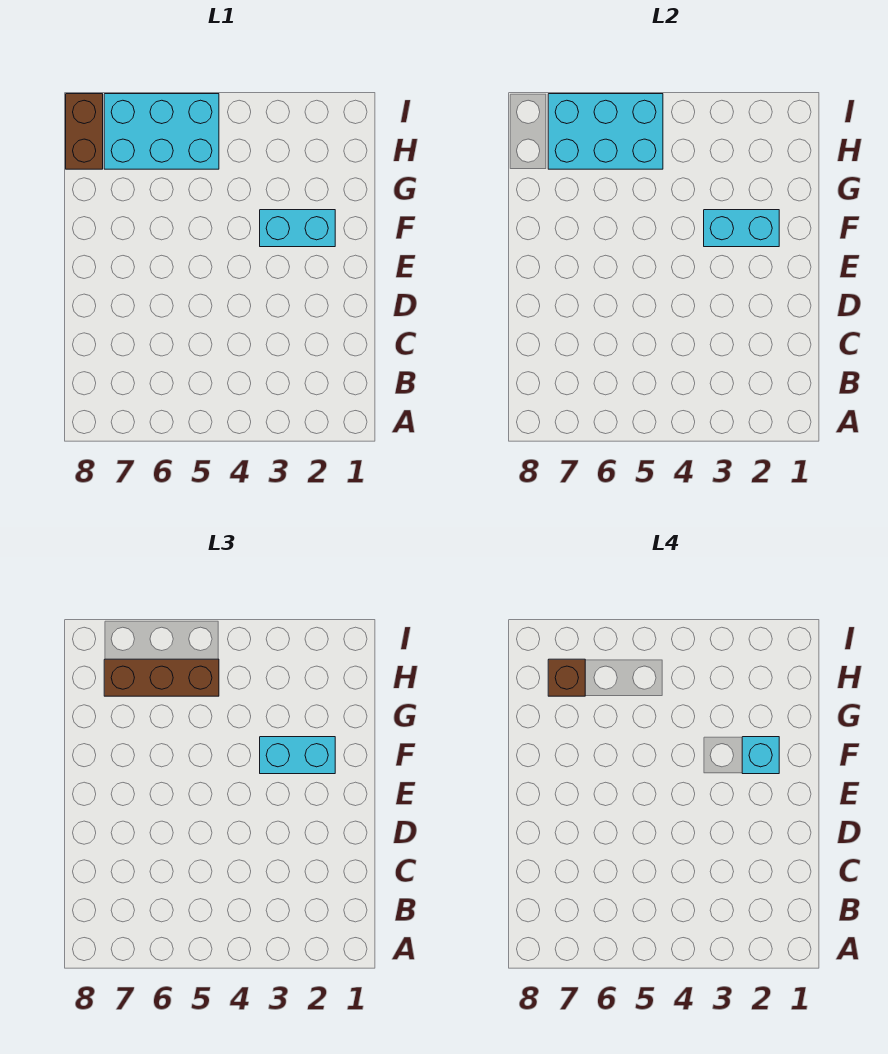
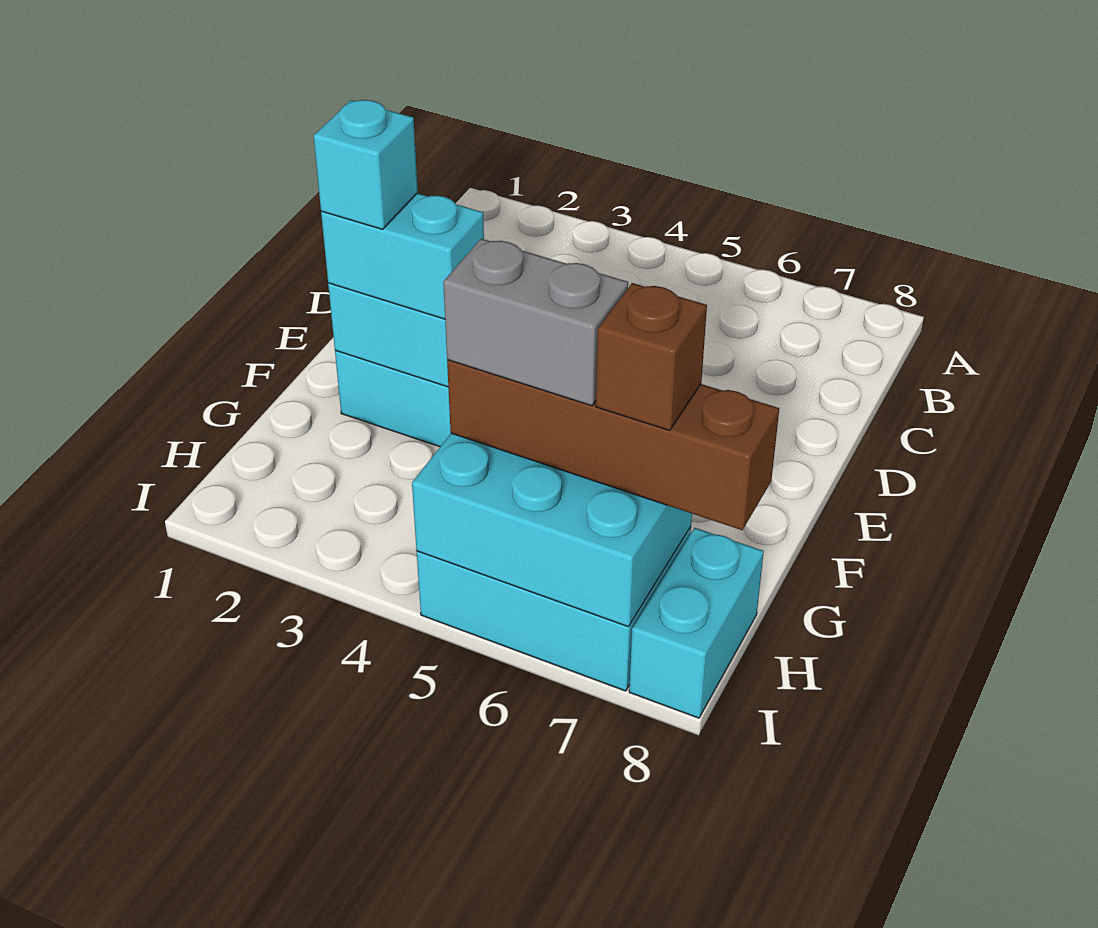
brown brick H5:H7 level 3 -> brown brick H5:H8 level 3
none -> grey brick H5:H6 level 4
brown brick H8:I8 level 1 -> cyan brick H8:I8 level 1

